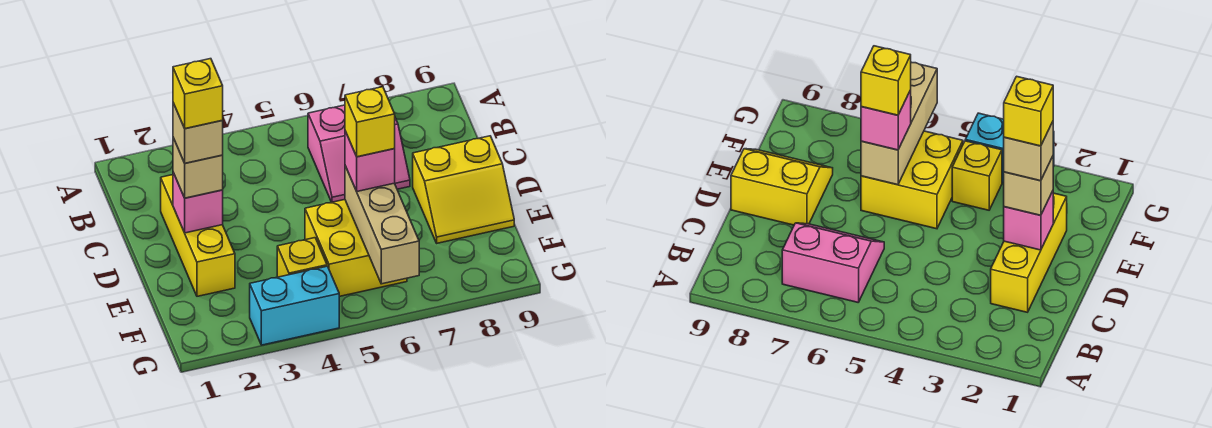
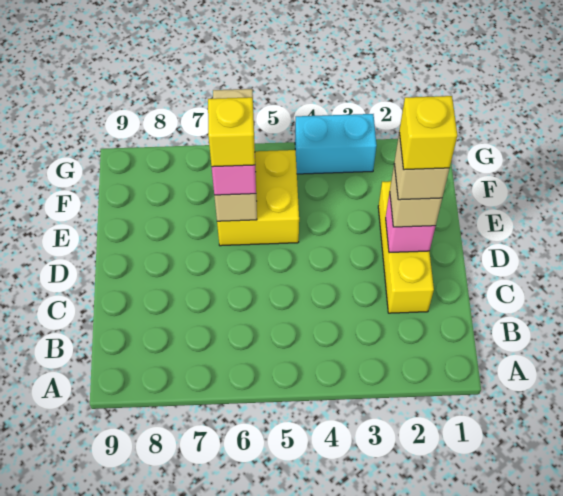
pink slope B6:C7 level 1 top B -> none
yellow slope D8:E9 level 1 top D -> none
yellow brick F4 level 1 -> none

